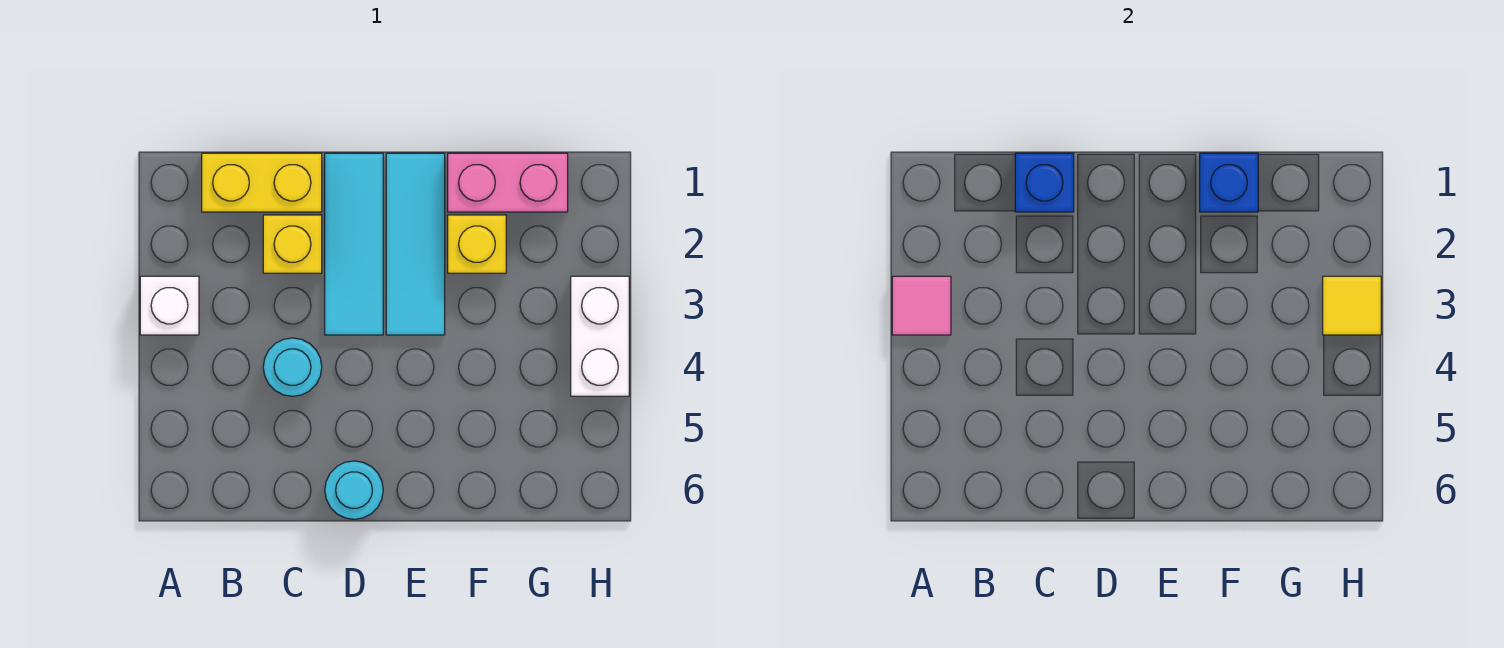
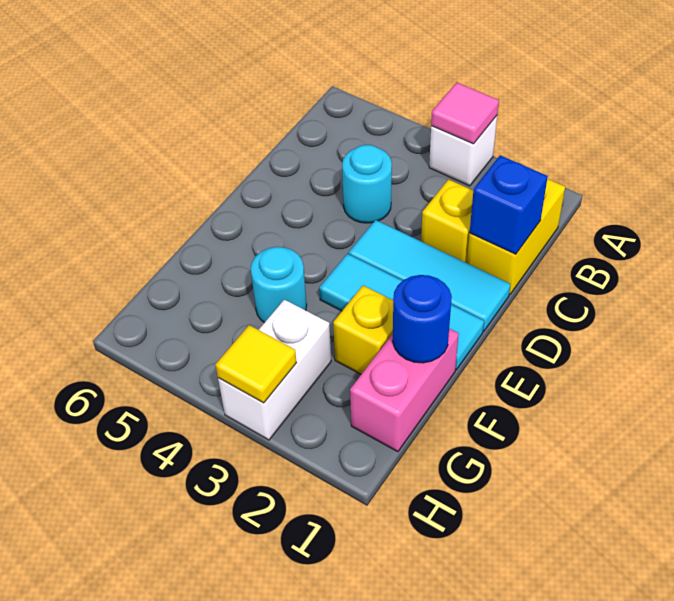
cyan round brick D6 level 1 -> cyan round brick F4 level 1
blue brick F1 level 2 -> blue round brick F1 level 2
white brick H3:H4 level 1 -> white brick G3:H3 level 1

